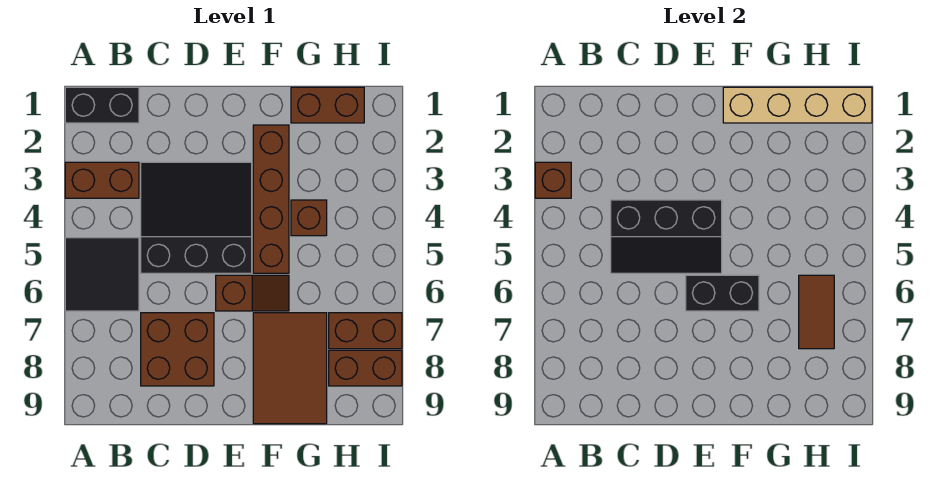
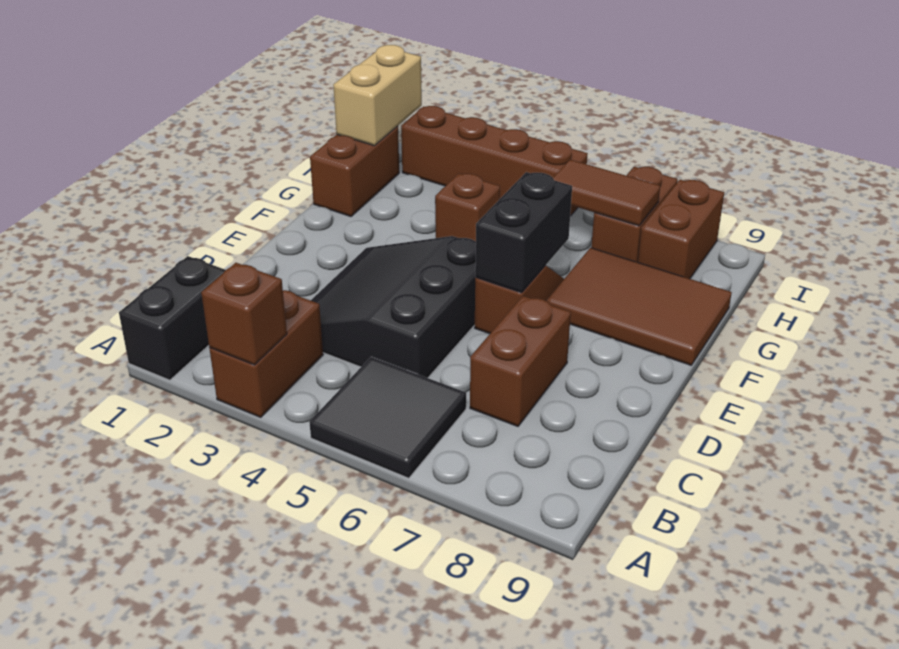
black slope C4:E5 level 2 top 4 -> none
brown brick C7:D8 level 1 -> brown brick C7:D7 level 1
tan brick F1:I1 level 2 -> tan brick H1:I1 level 2
brown brick F2:F5 level 1 -> brown brick I2:I5 level 1

